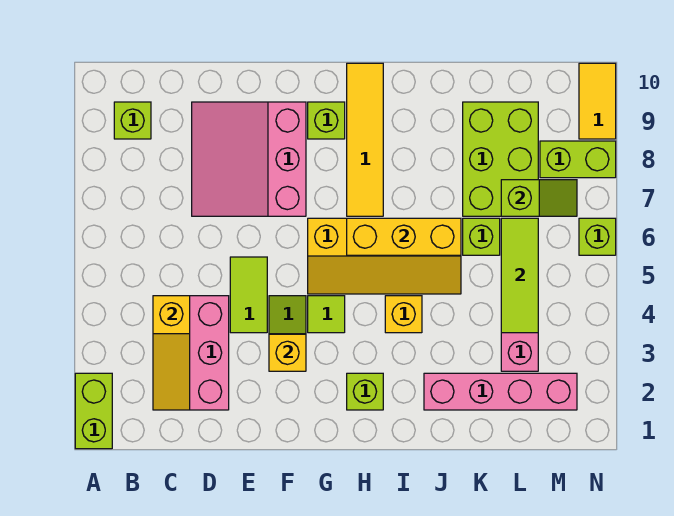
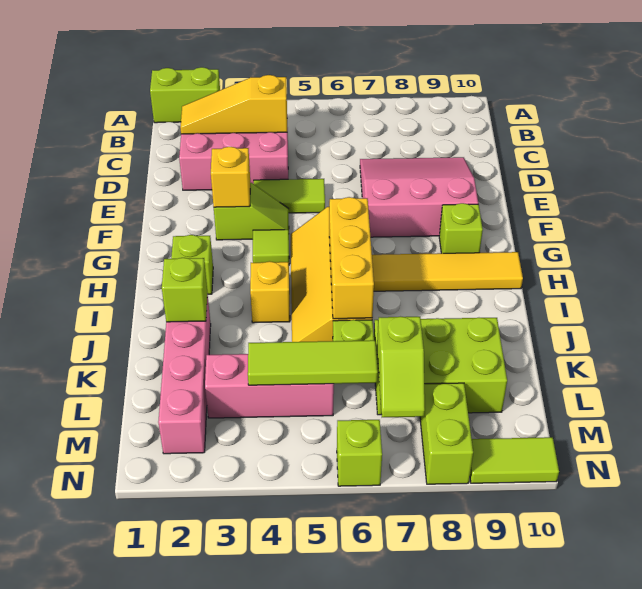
lime brick B9 level 1 -> lime brick J2 level 2
yellow tile N9:N10 level 1 -> lime tile N9:N10 level 1

